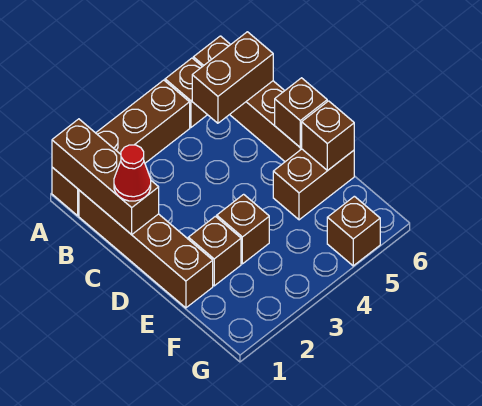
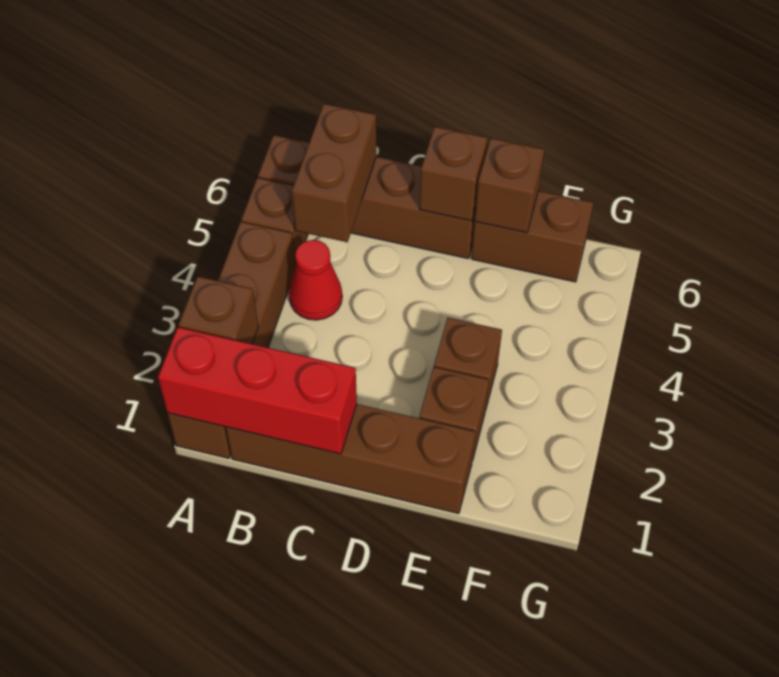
brown brick A1:C1 level 2 -> red brick A1:C1 level 2
red cone C1 level 3 -> red cone B4 level 1
brown brick E5:E6 level 1 -> brown brick E6:F6 level 1
brown brick G5 level 1 -> brown brick A2 level 2

